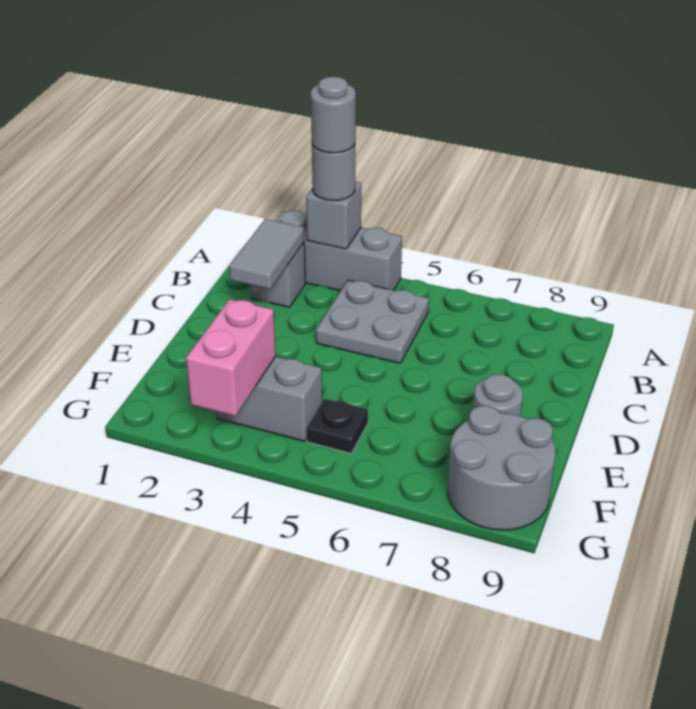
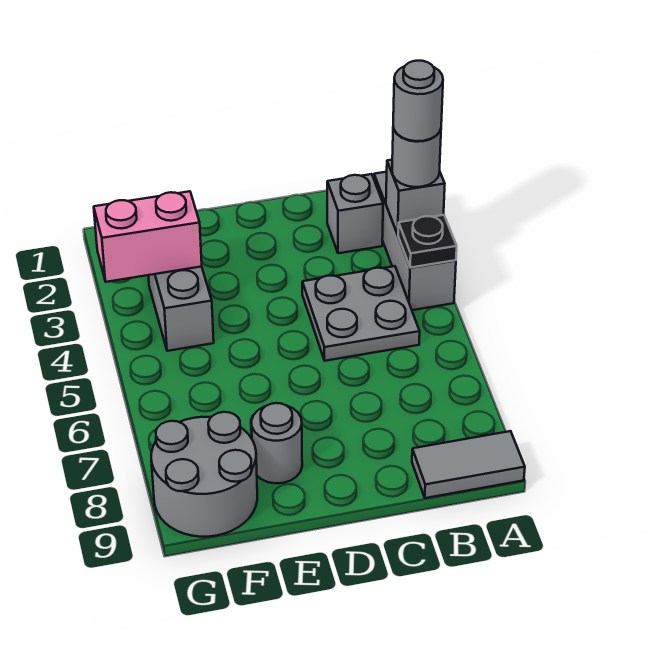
grey tile B2:C2 level 2 -> grey tile A9:B9 level 1
black plate F5 level 1 -> black plate A4 level 2

